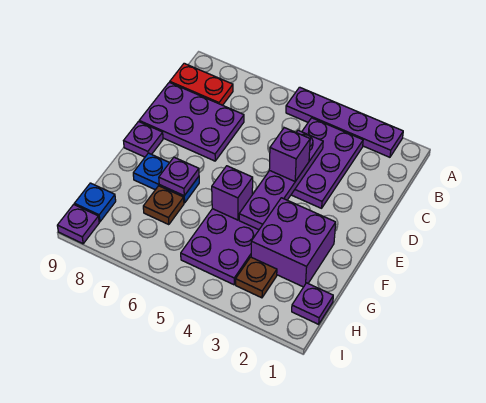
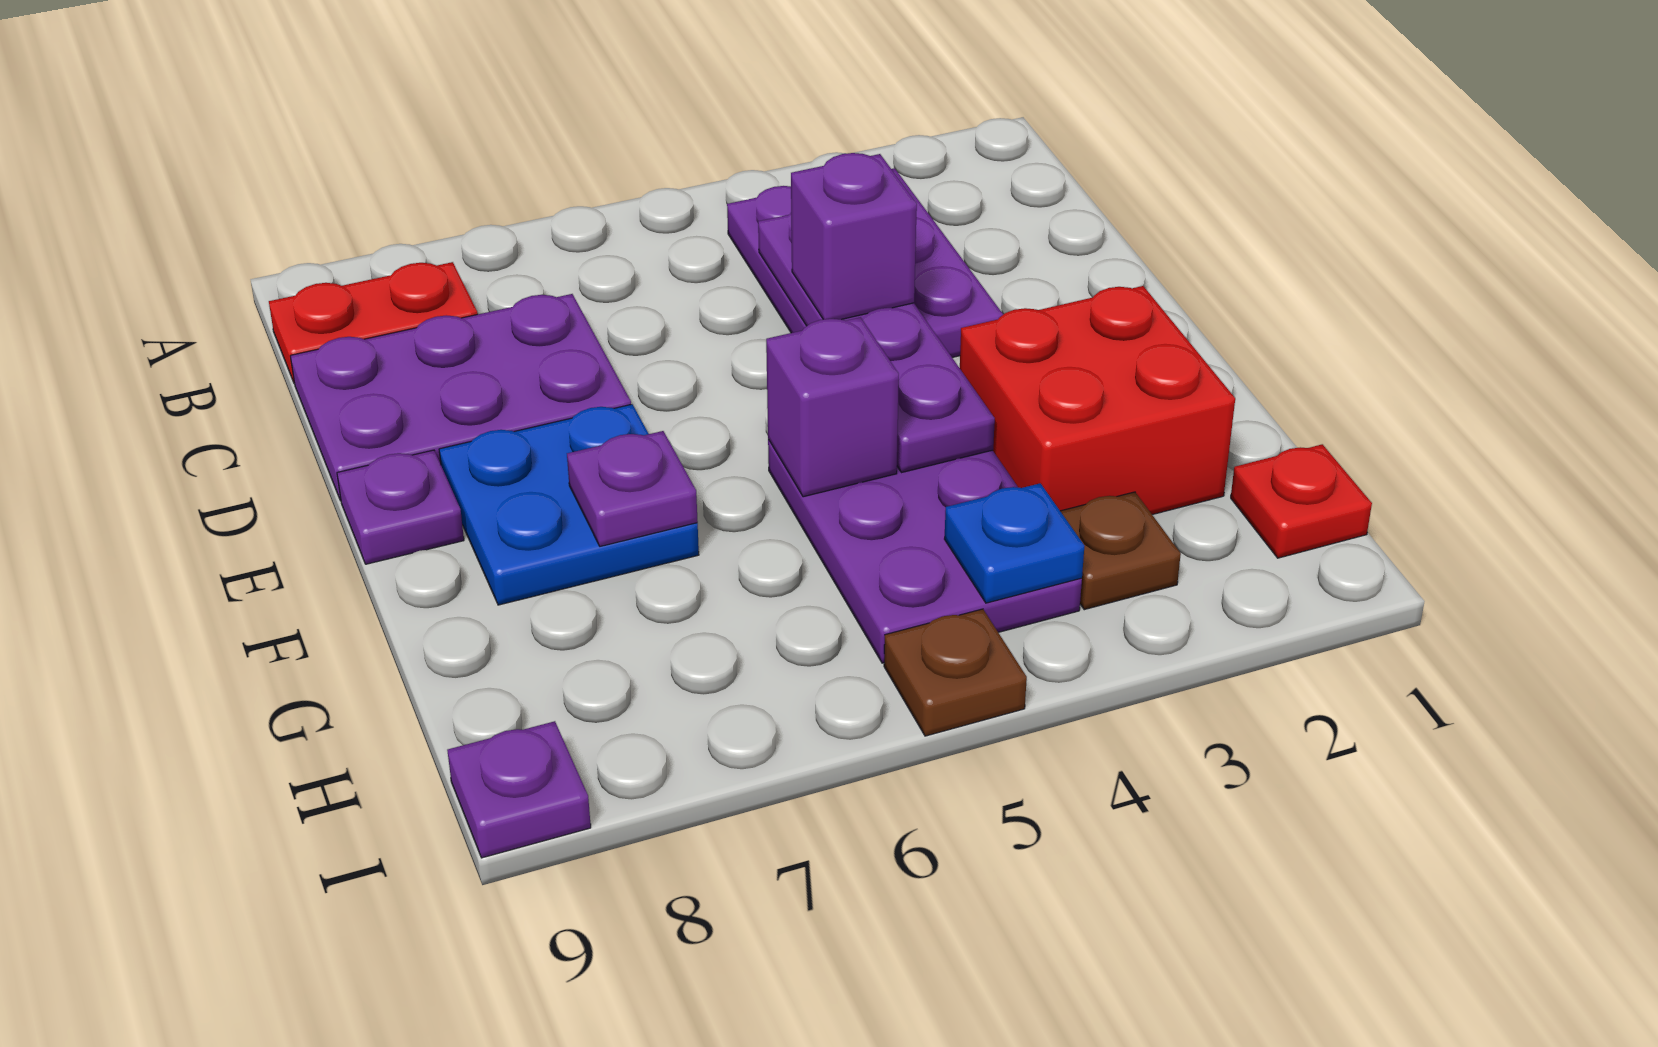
purple plate A2:A5 level 1 -> none
purple brick F2:G3 level 1 -> red brick F2:G3 level 1
blue plate F7:F8 level 1 -> blue plate E7:F8 level 1
brown plate G7 level 1 -> brown plate I5 level 1
purple plate H1 level 1 -> red plate H1 level 1
blue plate H9 level 1 -> blue plate H4 level 2

